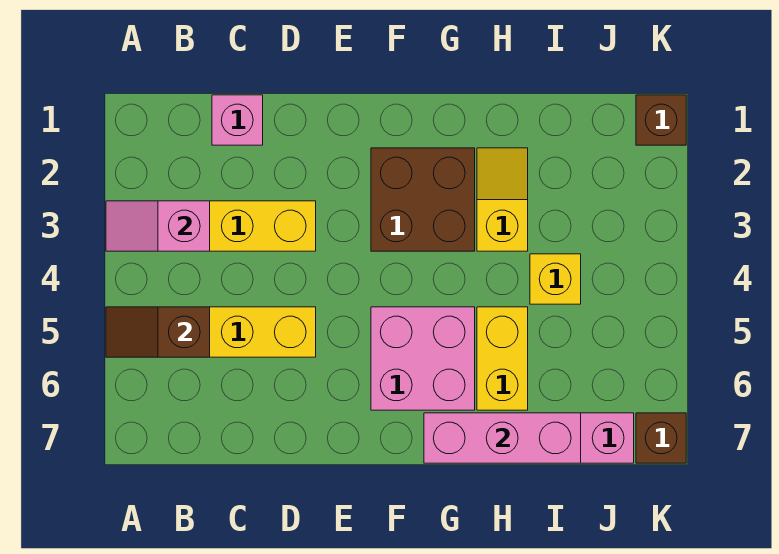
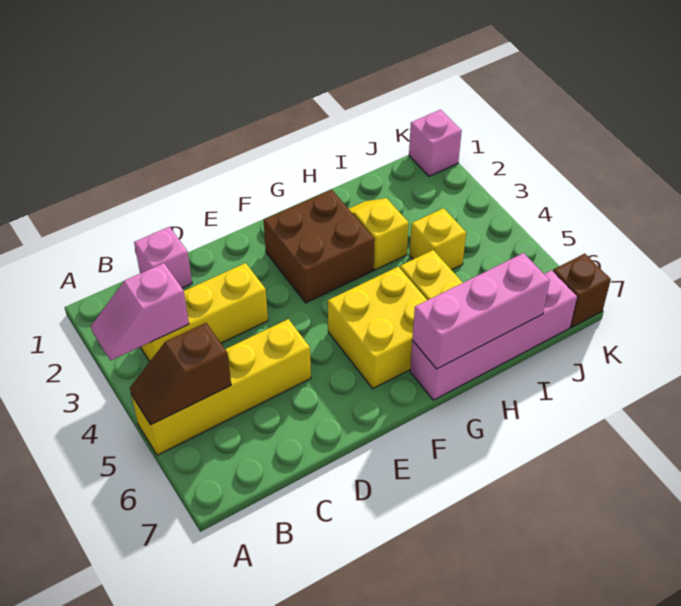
pink brick F5:G6 level 1 -> yellow brick F5:G6 level 1
brown brick K1 level 1 -> pink brick K1 level 1

